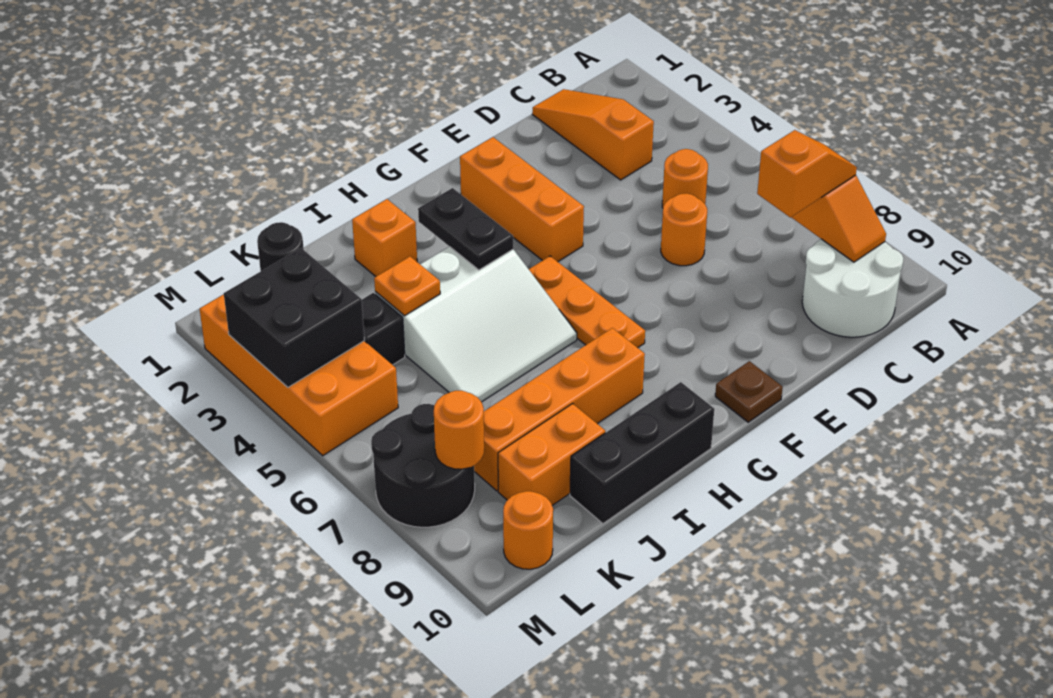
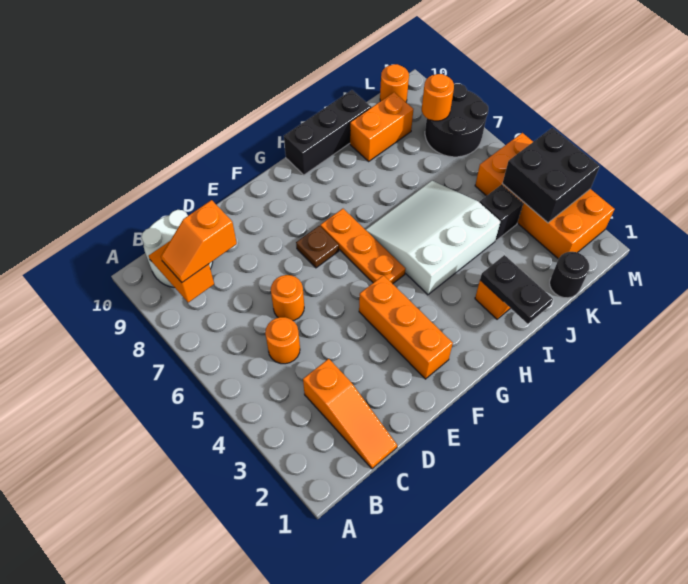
brown plate F10 level 1 -> brown plate F7 level 1
black plate H3:H4 level 2 -> black plate I1:I2 level 2
orange brick H8:K8 level 1 -> none
orange plate J4 level 2 -> none

